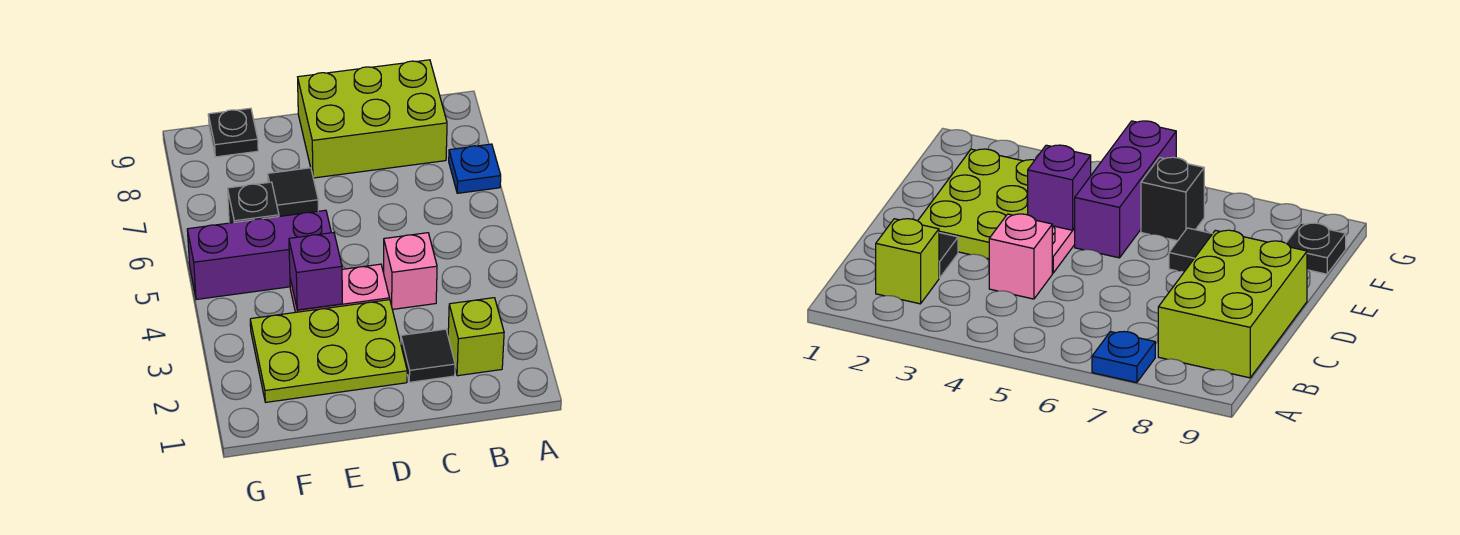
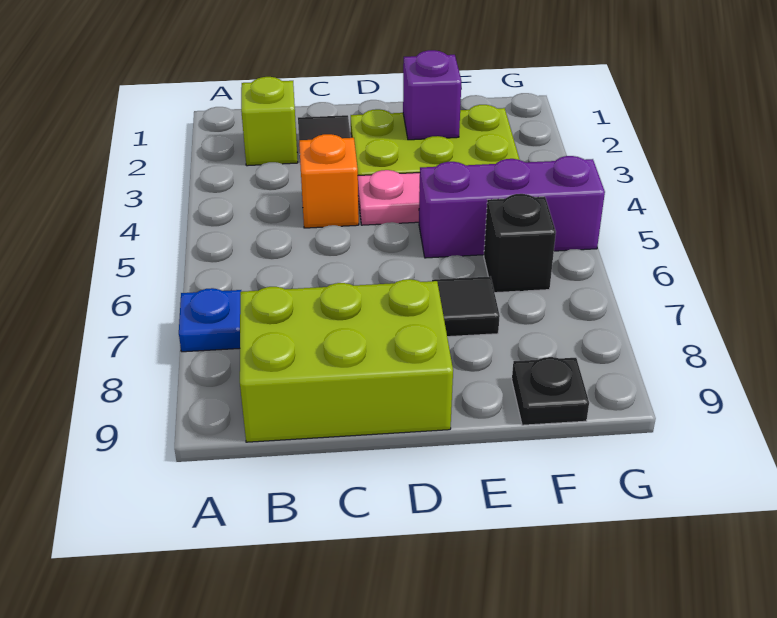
pink brick C4 level 1 -> orange brick C4 level 1
purple brick E4 level 2 -> purple brick E2 level 2

